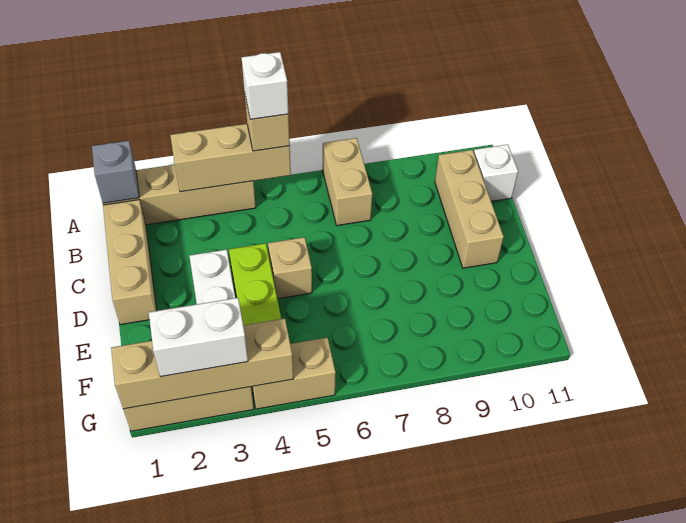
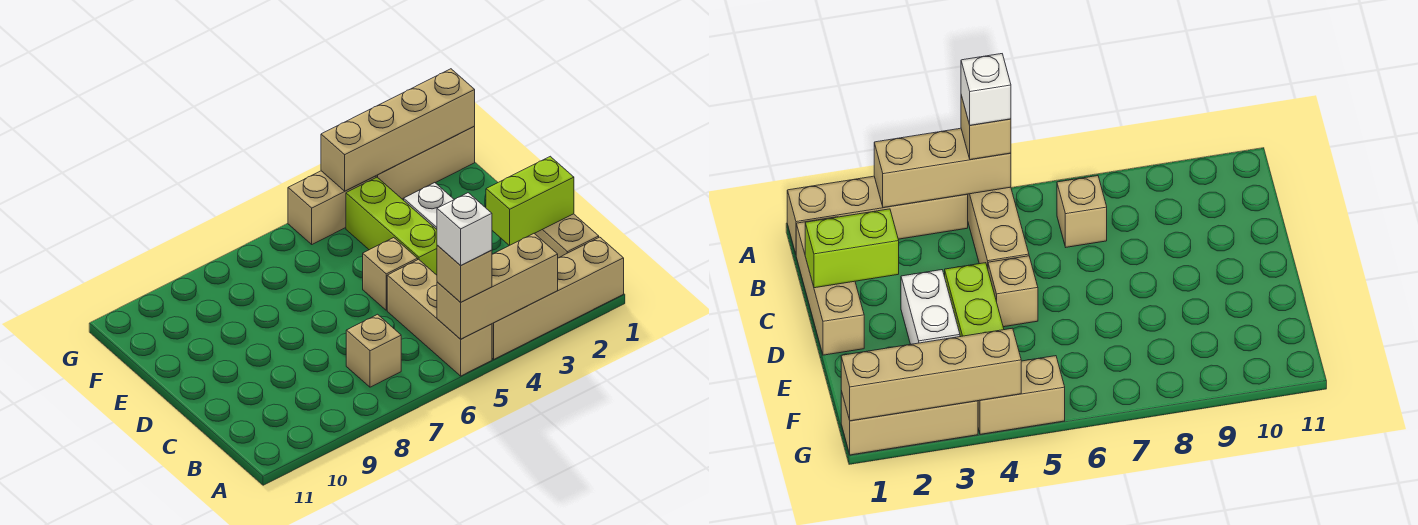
grey brick A1 level 2 -> none
tan brick A7:B7 level 1 -> tan brick B7 level 1
tan brick B10:D10 level 1 -> tan brick A5:C5 level 1
white brick B11 level 1 -> none
none -> lime brick C1:C2 level 2
white brick G2:G3 level 3 -> none

